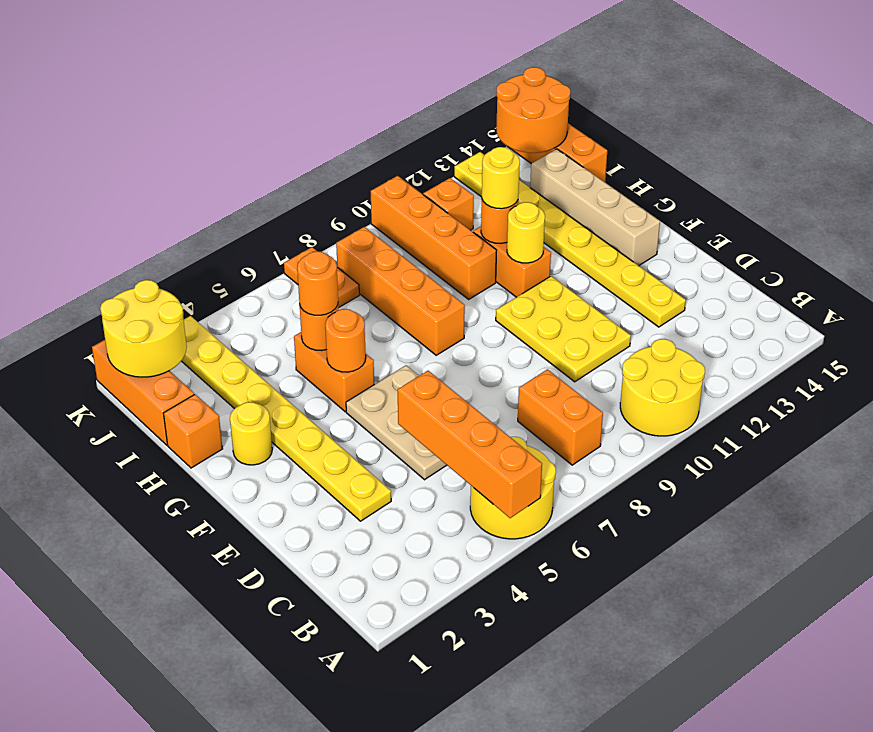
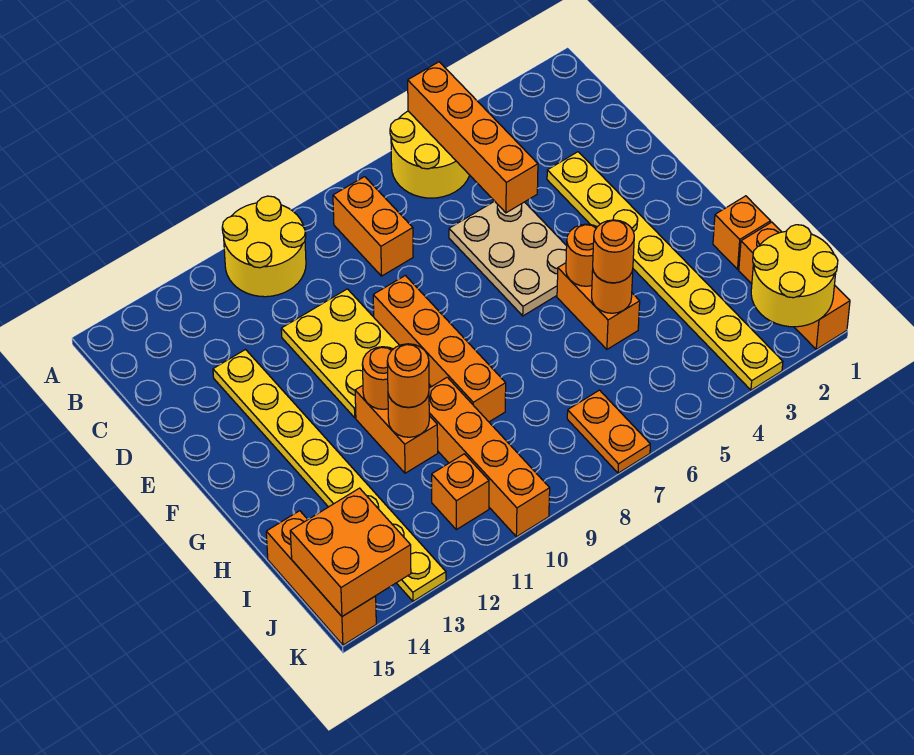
tan brick F14:I14 level 1 -> none
yellow round brick G2 level 1 -> none
orange brick G8:J8 level 1 -> orange brick E9:H9 level 1
yellow round brick G11 level 2 -> orange round brick G11 level 2
yellow round brick H11 level 3 -> orange round brick H11 level 3
orange round brick J14:K15 level 2 -> orange brick J14:K15 level 2

